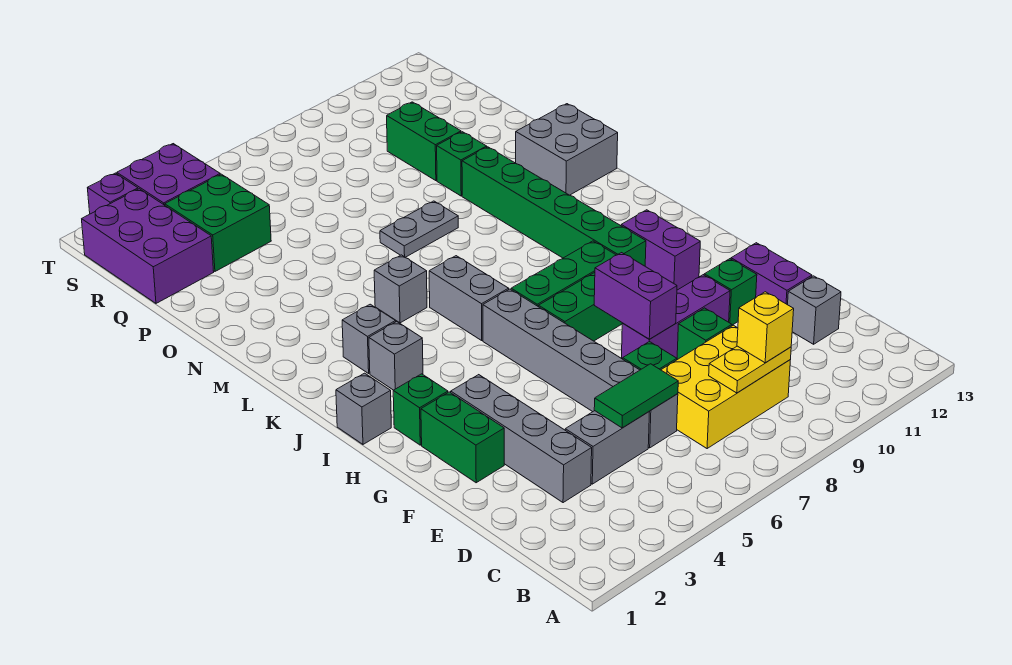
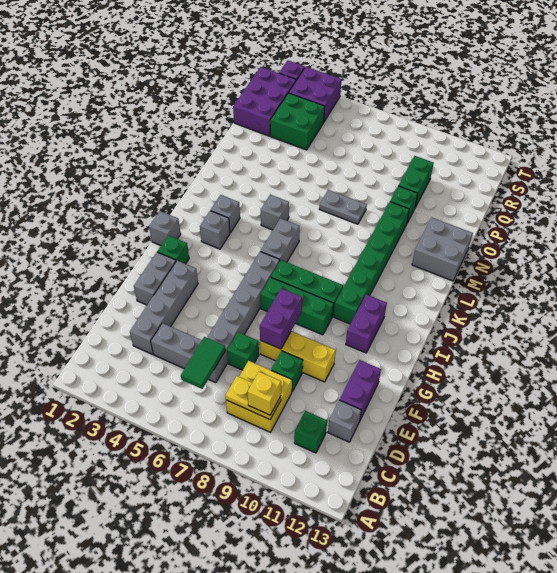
yellow brick C7:D9 level 1 -> yellow brick C8:D9 level 1
green tile D5:D6 level 2 -> green tile C6:D6 level 2
green brick F2:G2 level 1 -> grey brick F2:G2 level 1
purple brick F8:F10 level 1 -> yellow brick F8:F10 level 1
green brick F11 level 1 -> green brick C11 level 1

